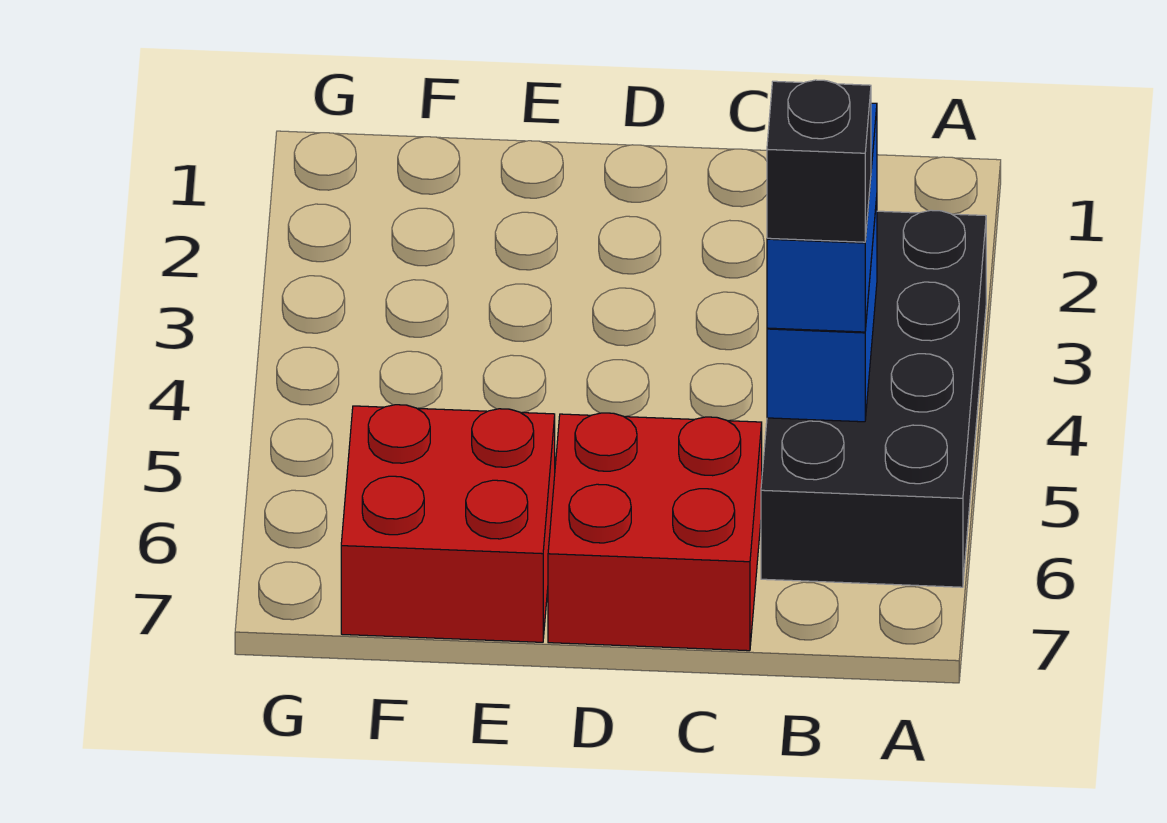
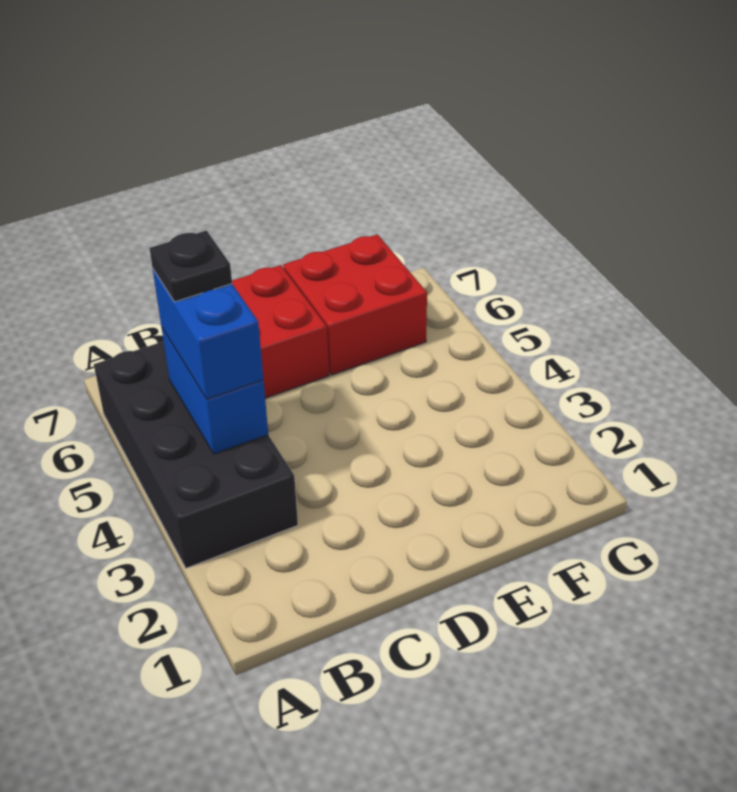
black brick B5 level 4 -> black plate B5 level 4

